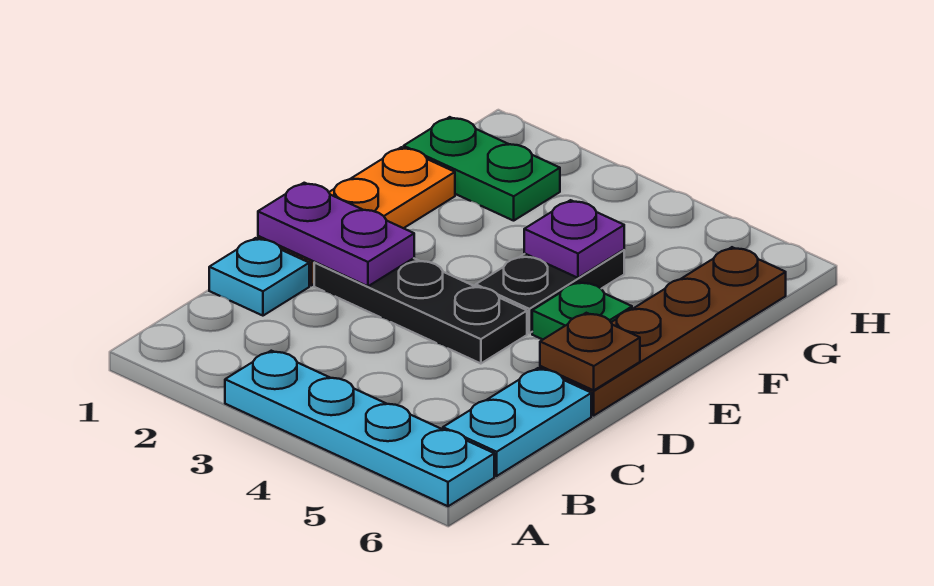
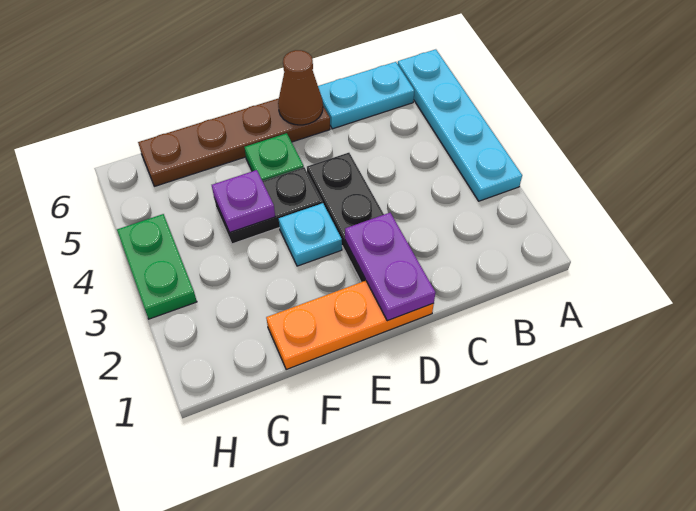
cyan plate C1 level 1 -> cyan plate E3 level 1
brown plate D6 level 2 -> brown cone D6 level 2
green plate G1:G2 level 1 -> green plate H3:H4 level 1

